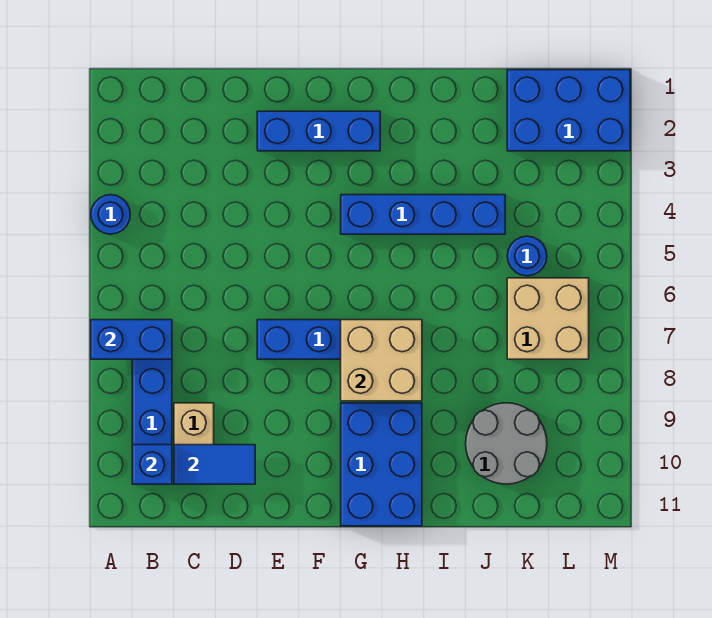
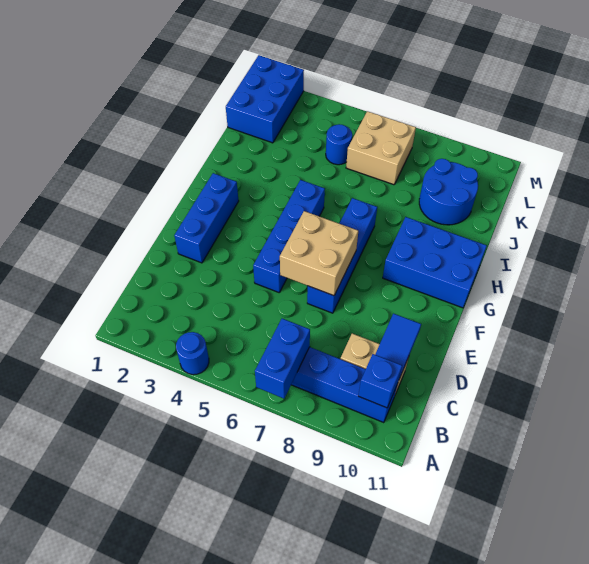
blue brick G4:J4 level 1 -> blue brick E5:H5 level 1
tan brick G7:H8 level 2 -> tan brick E6:F7 level 2
grey round brick J9:K10 level 1 -> blue round brick J9:K10 level 1

